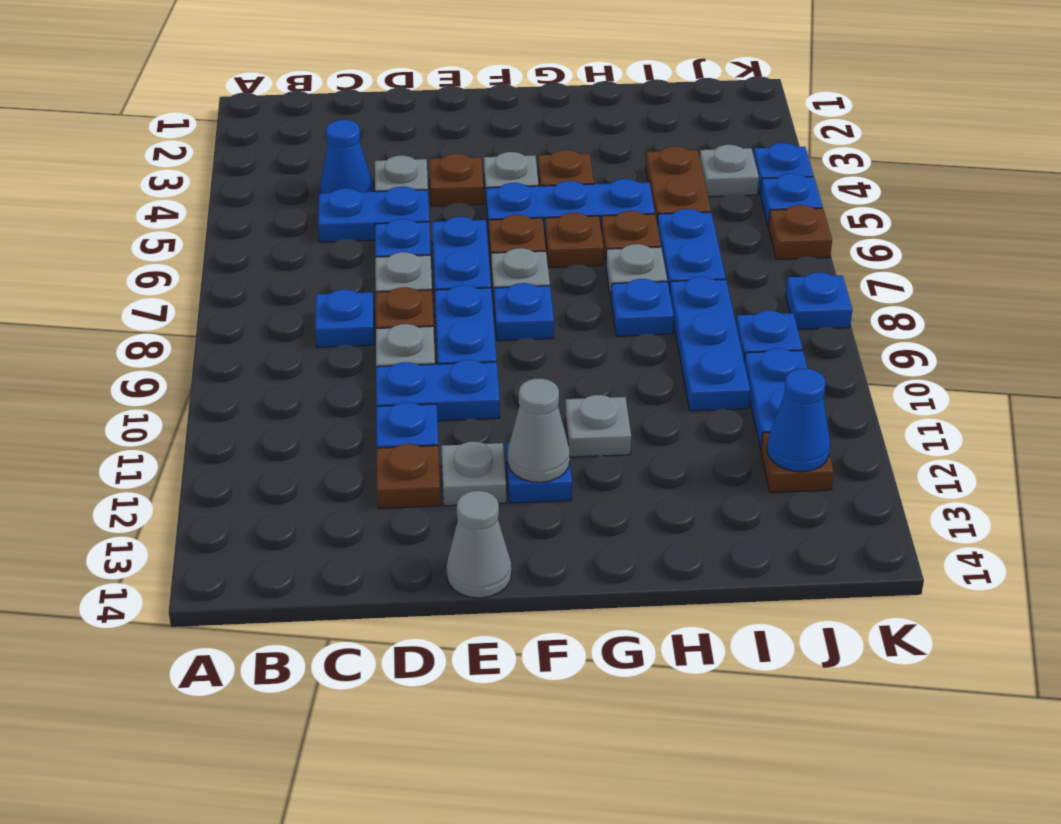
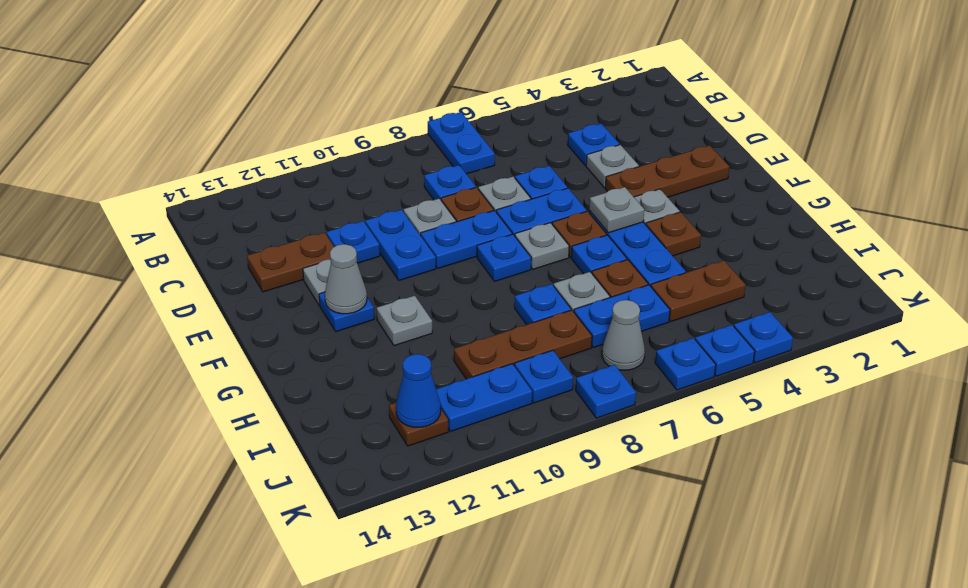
blue cone C4 level 1 -> blue plate C4 level 1
blue plate C5:D5 level 1 -> blue plate A7:B7 level 1
brown plate D12 level 1 -> brown plate D12:D13 level 1
brown plate E4 level 1 -> brown plate E2:E4 level 1
grey cone E14 level 1 -> grey cone J7 level 1
brown plate G6 level 1 -> blue plate G6 level 1
blue plate I8:I10 level 1 -> brown plate I8:I10 level 1
grey plate J4 level 1 -> grey plate F5 level 2
brown plate K6 level 1 -> blue plate K6 level 1

